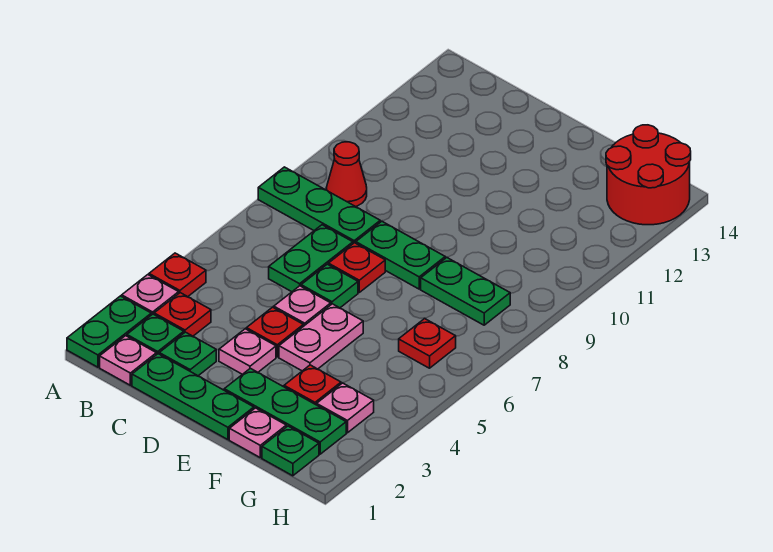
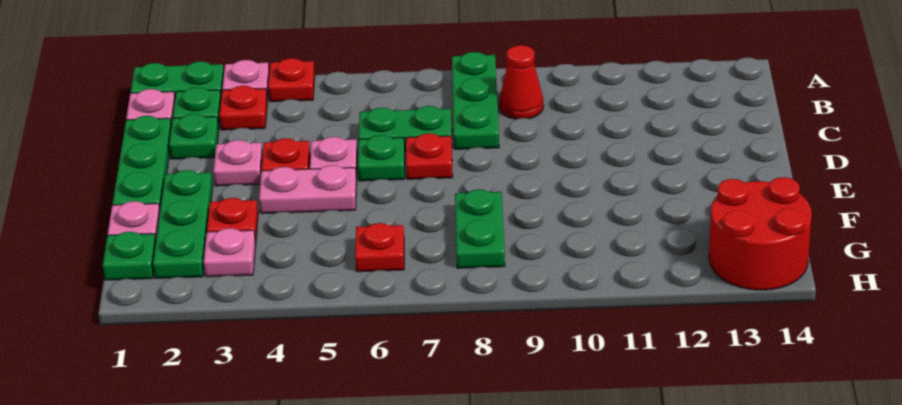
green plate D8:E8 level 1 -> none

